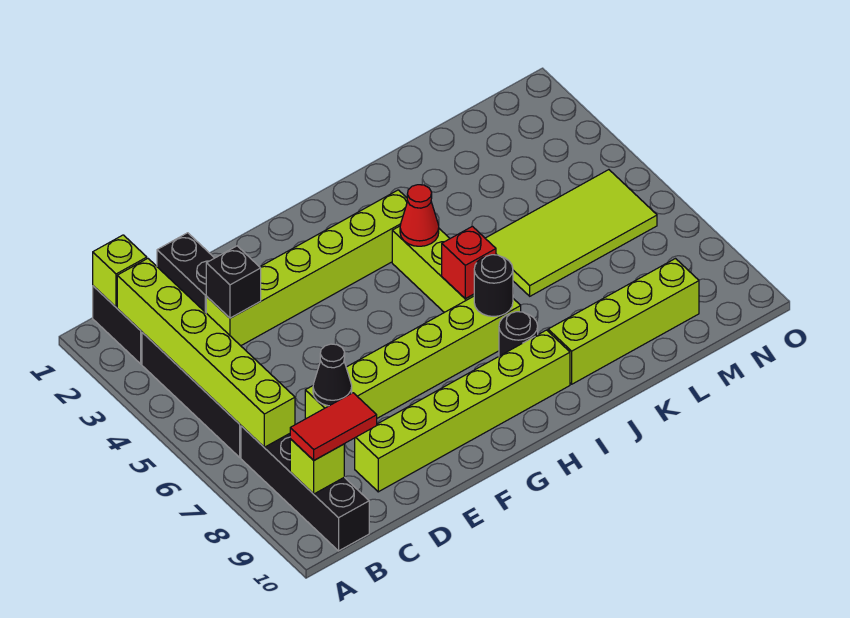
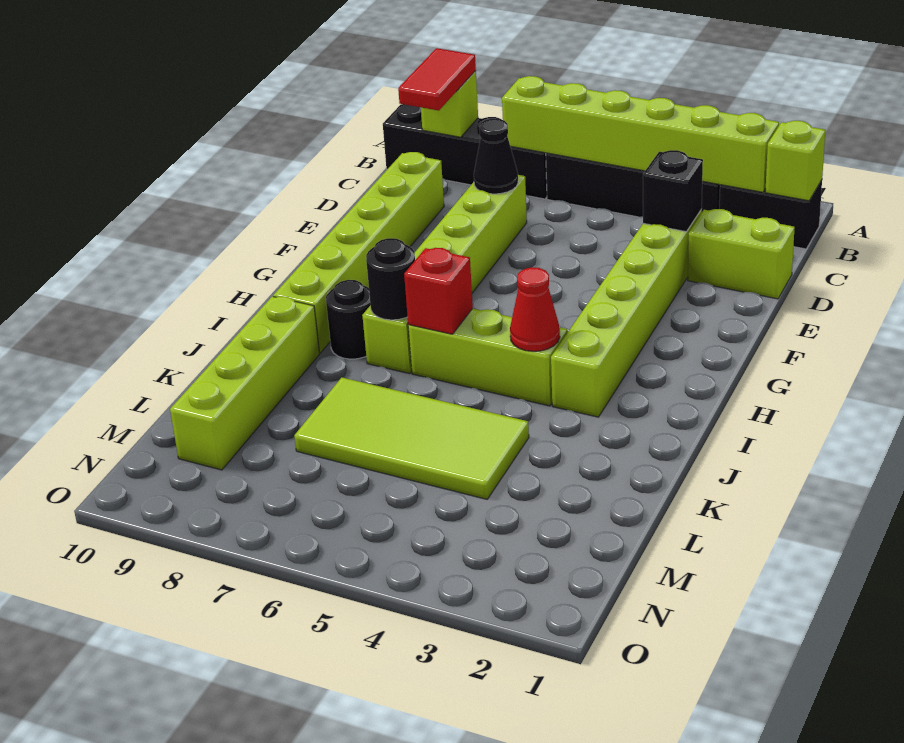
black brick D1:D2 level 1 -> lime brick D1:D2 level 1
lime tile K5:N6 level 1 -> lime tile K4:L7 level 1

